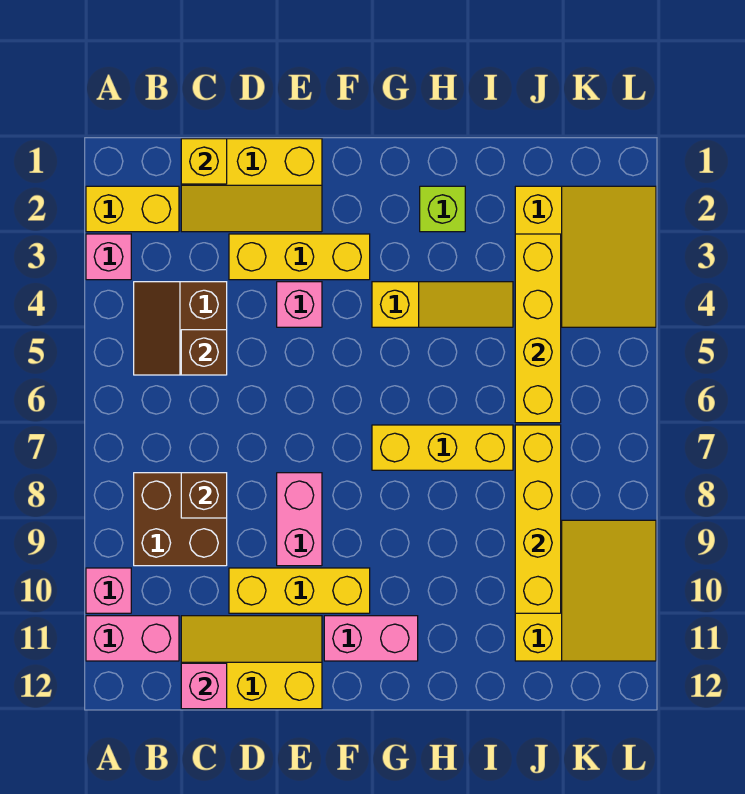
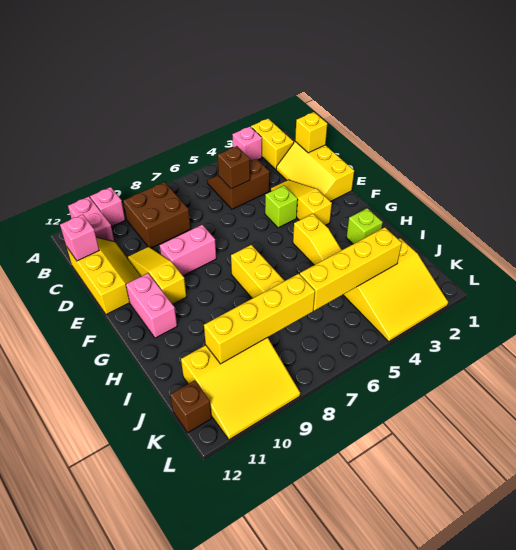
brown brick C8 level 2 -> brown brick K12 level 1
yellow brick D3:F3 level 1 -> yellow slope D3:F3 level 1 top F
yellow brick D10:F10 level 1 -> yellow slope D10:F10 level 1 top F
pink brick E4 level 1 -> lime brick E4 level 1

